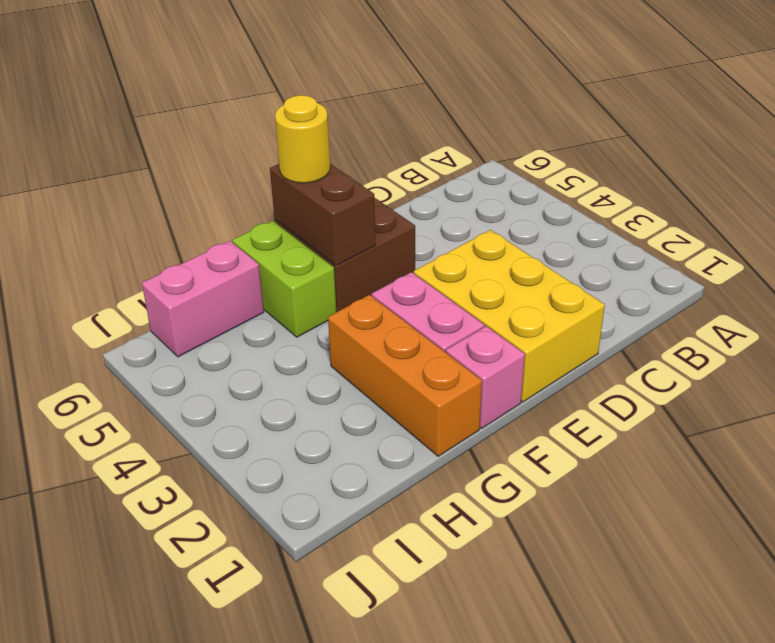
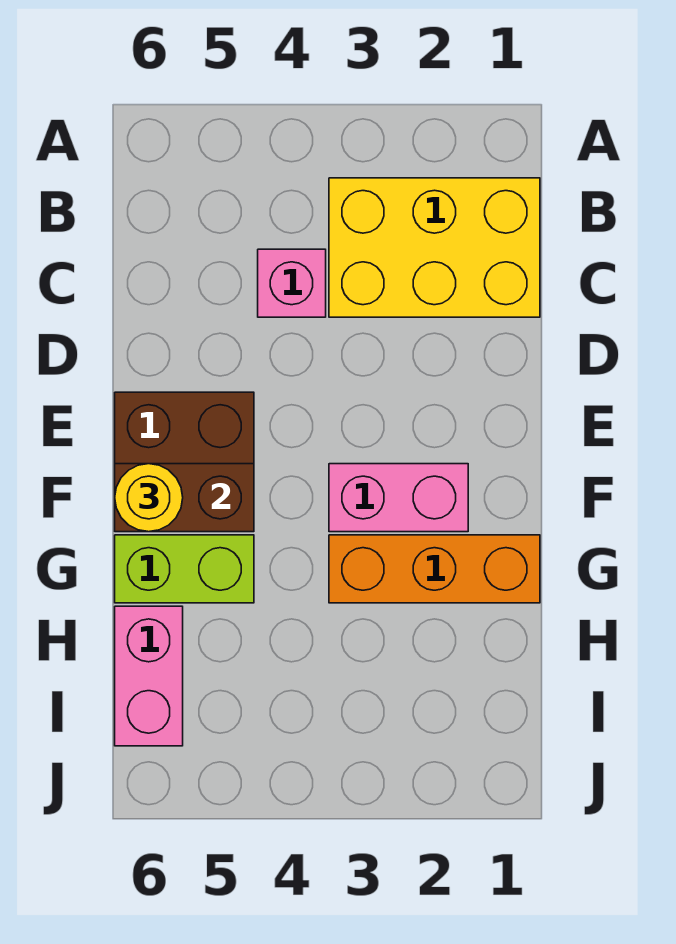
yellow brick D1:E3 level 1 -> yellow brick B1:C3 level 1
pink brick F1 level 1 -> pink brick C4 level 1

